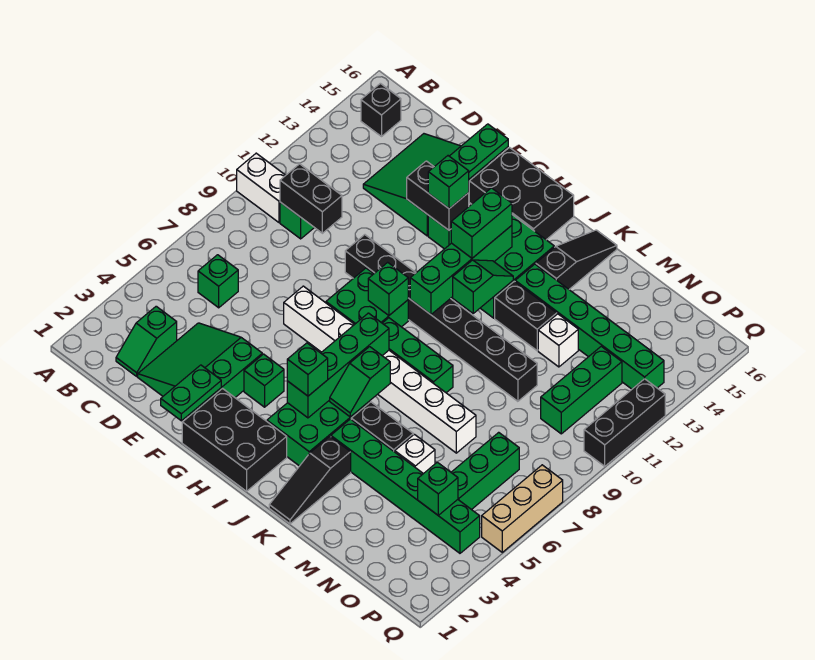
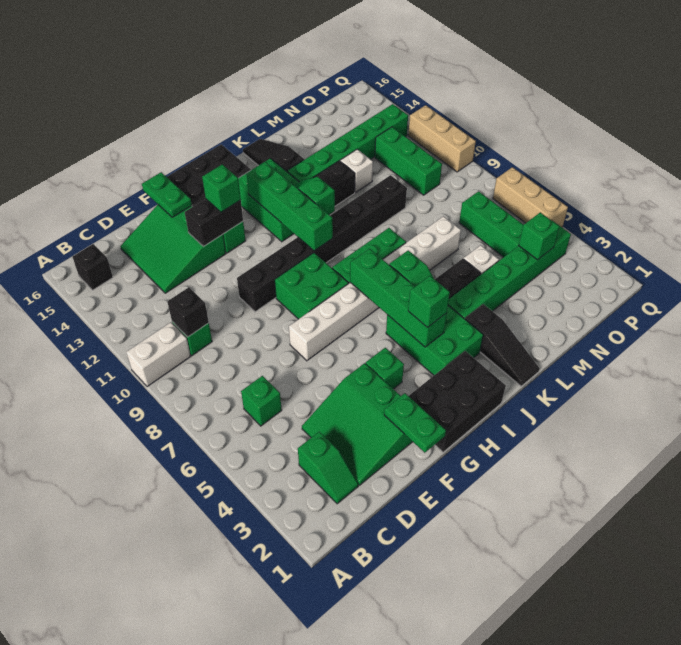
black brick C10:D10 level 2 -> black brick C10 level 2
green brick H9 level 2 -> none
green brick I12:I13 level 3 -> none
black brick Q10:Q12 level 1 -> tan brick Q10:Q12 level 1

